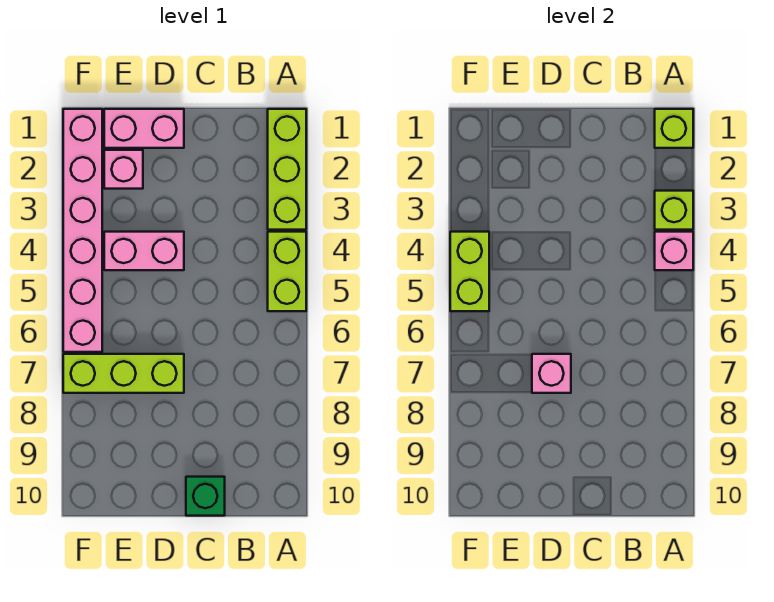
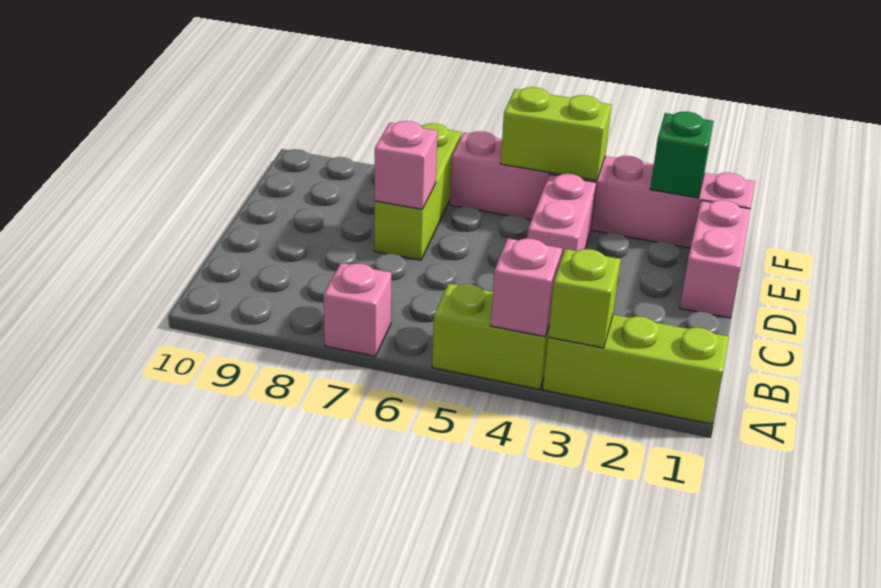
lime brick A1 level 2 -> none
green brick C10 level 1 -> green brick F2 level 2
pink brick E2 level 1 -> pink brick A7 level 1

